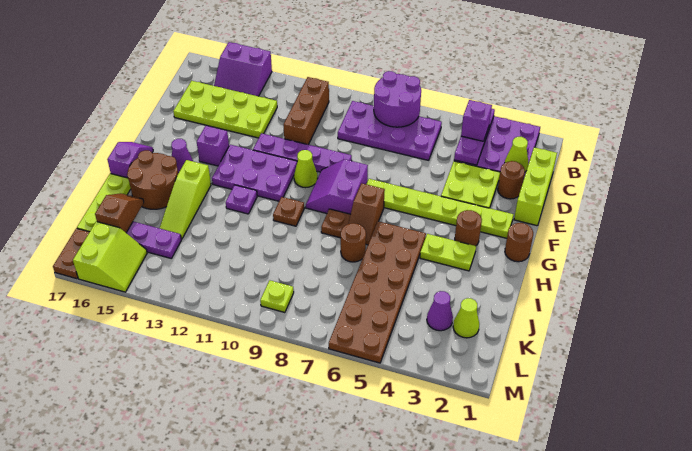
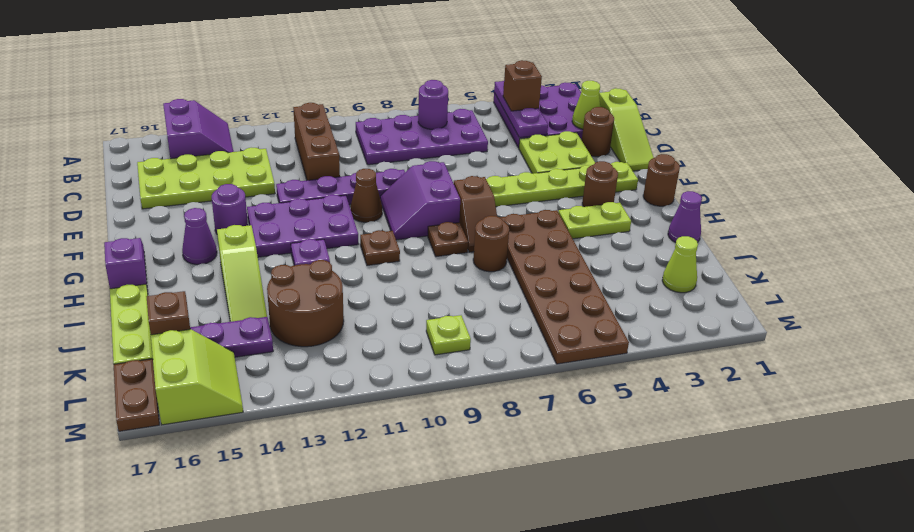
purple round brick A7:B8 level 2 -> purple round brick B7 level 2
purple slope A14:B15 level 1 top A -> purple slope A14:B15 level 1 top 15
purple brick B4 level 3 -> brown brick B4 level 3
lime brick C1:E1 level 1 -> lime slope C1:E1 level 1 top C
lime cone F10 level 1 -> brown cone F10 level 1
purple brick F14 level 1 -> purple round brick F14 level 1
brown round brick H15:I16 level 1 -> brown round brick J12:K13 level 1
purple cone K3 level 1 -> purple cone I1 level 1

